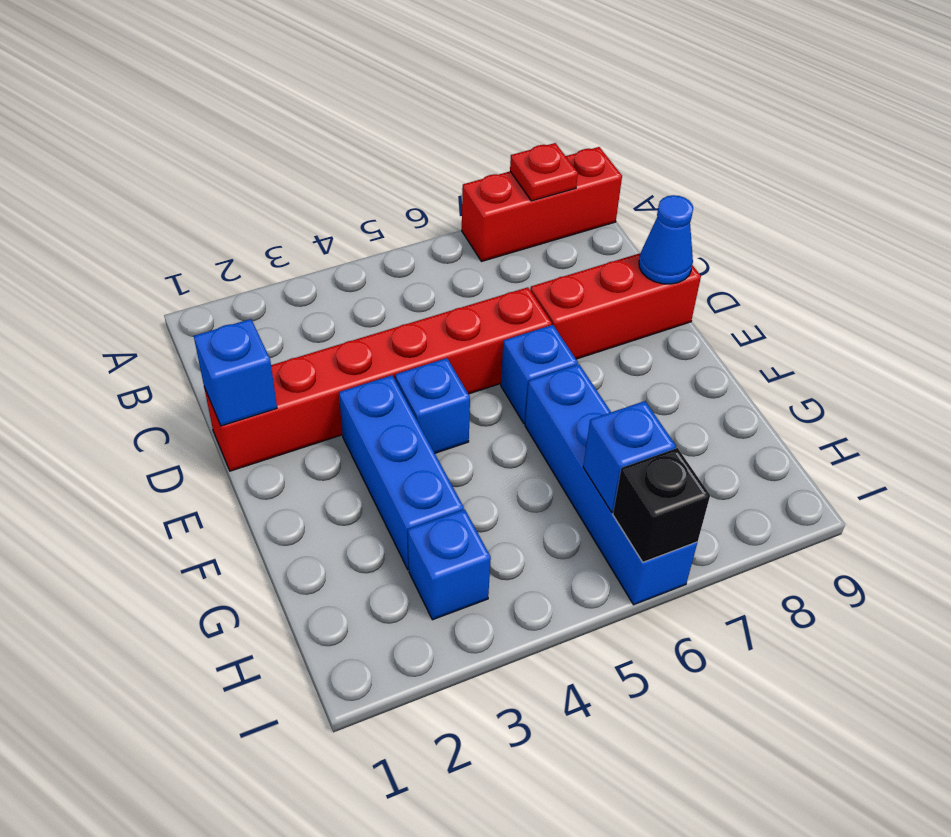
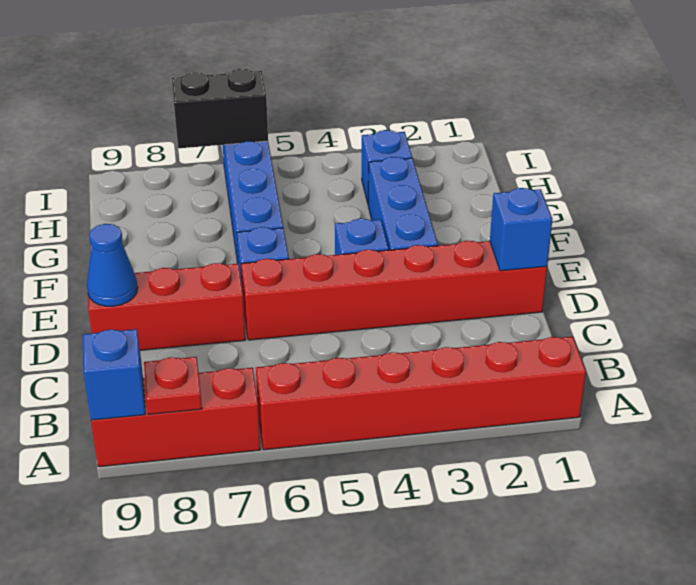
none -> red brick A1:A6 level 1
blue brick H6 level 2 -> blue brick A9 level 2
black brick I6 level 2 -> black brick I6:I7 level 2

